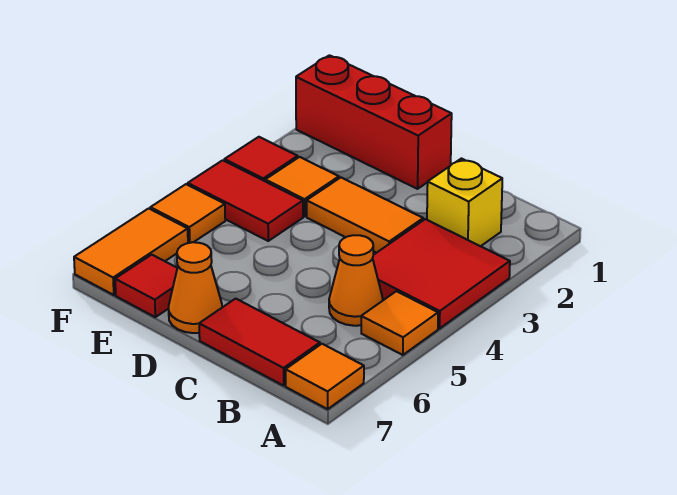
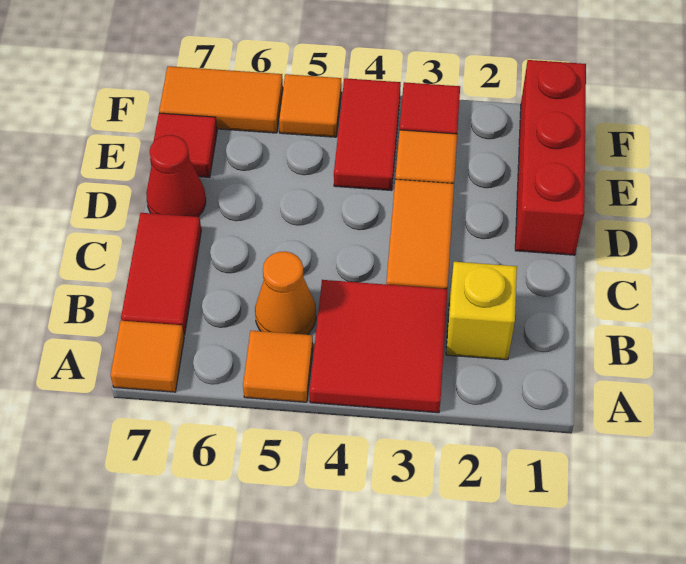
orange cone D7 level 1 -> red cone D7 level 1

